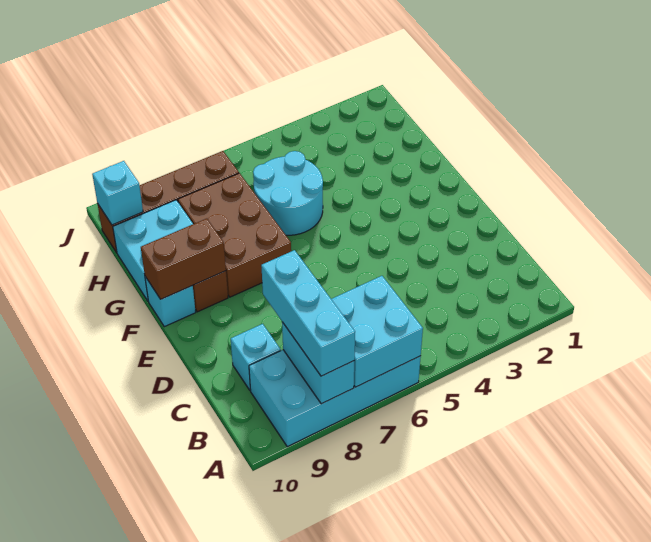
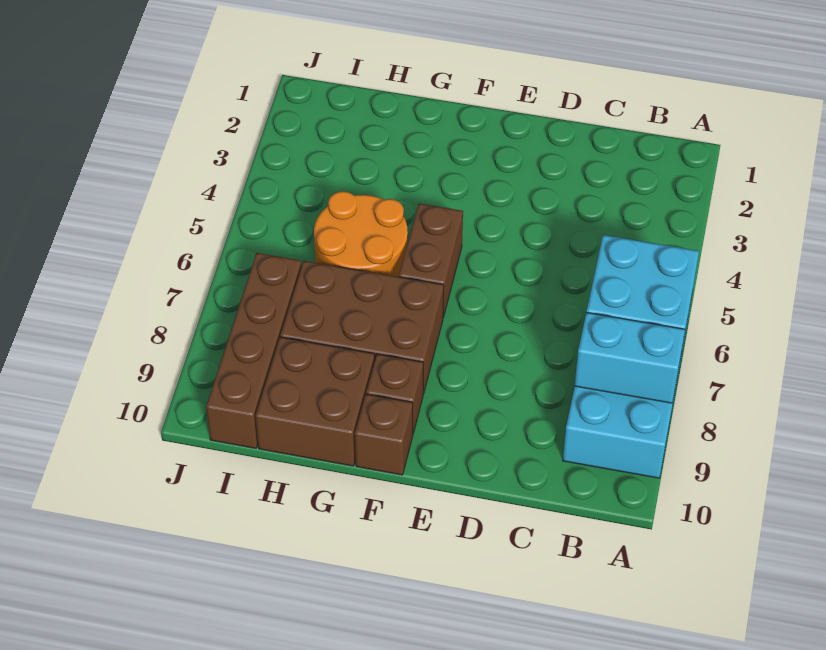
cyan brick A8:C8 level 3 -> none
cyan brick C9 level 1 -> none
brown brick F9:F10 level 2 -> brown brick F5:F6 level 1
cyan brick F10 level 1 -> brown brick F10 level 1
cyan round brick G5:H6 level 1 -> orange round brick G5:H6 level 1
cyan brick G9:H10 level 1 -> brown brick G9:H10 level 1
cyan brick I10 level 2 -> none

